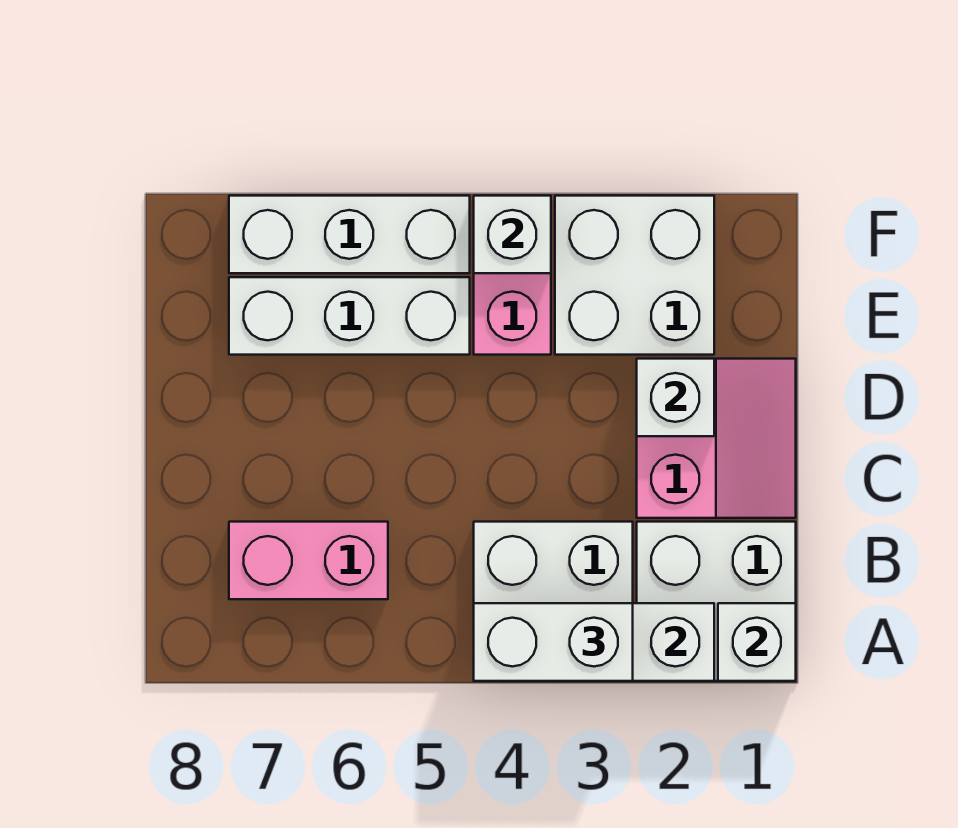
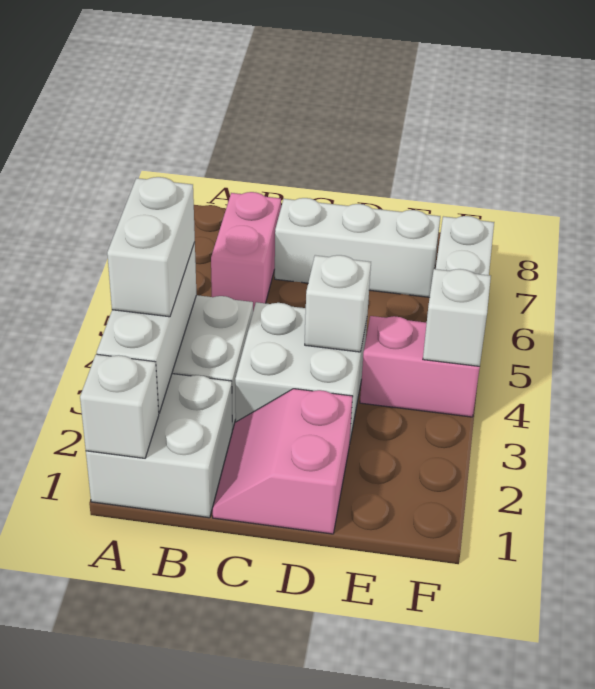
pink slope C1:D2 level 1 top 2 -> pink slope C1:D2 level 1 top D
white brick D2 level 2 -> white brick D4 level 2
white brick E2:F3 level 1 -> white brick C3:D4 level 1
white brick E5:E7 level 1 -> white brick C7:E7 level 1

